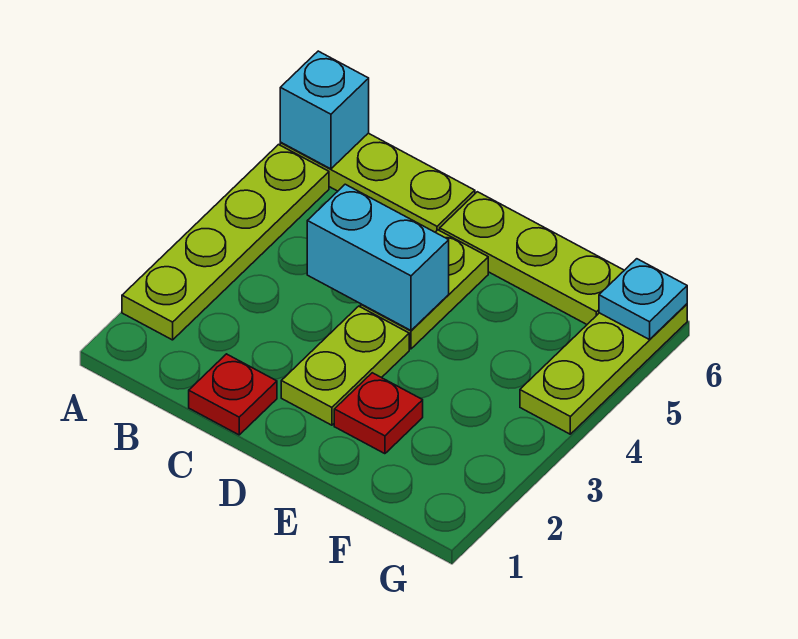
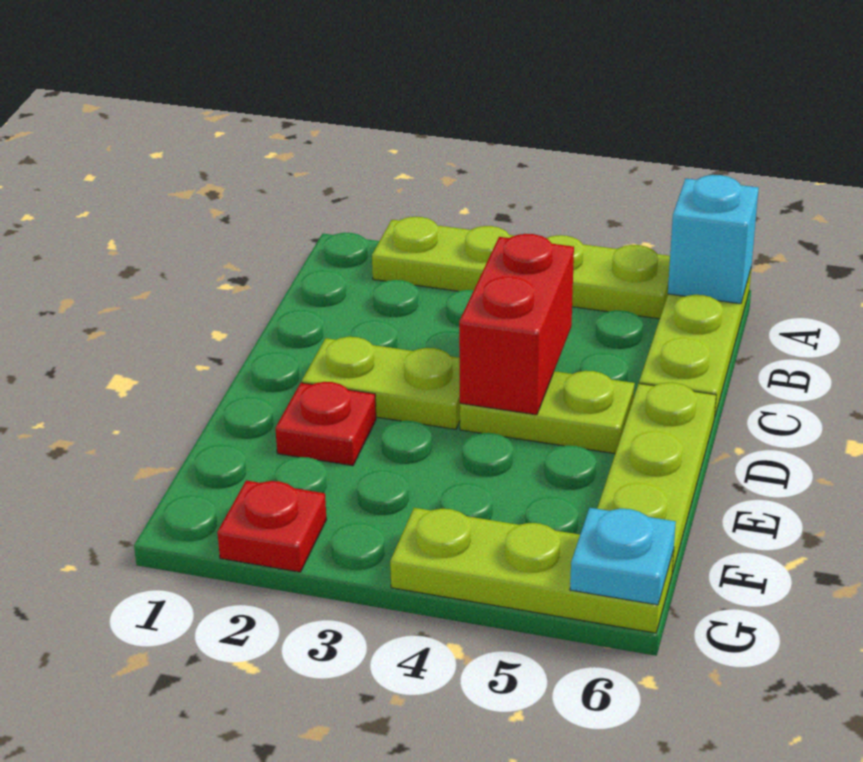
red plate C1 level 1 -> red plate G2 level 1
cyan brick C4:D4 level 2 -> red brick C4:D4 level 2

